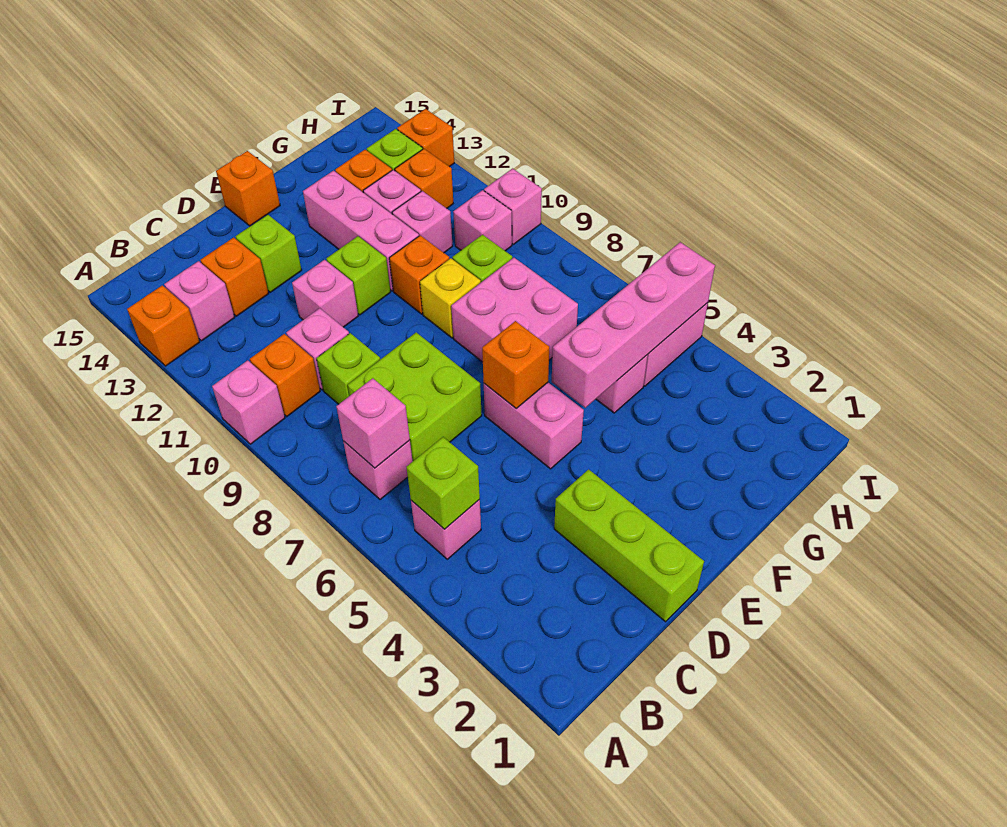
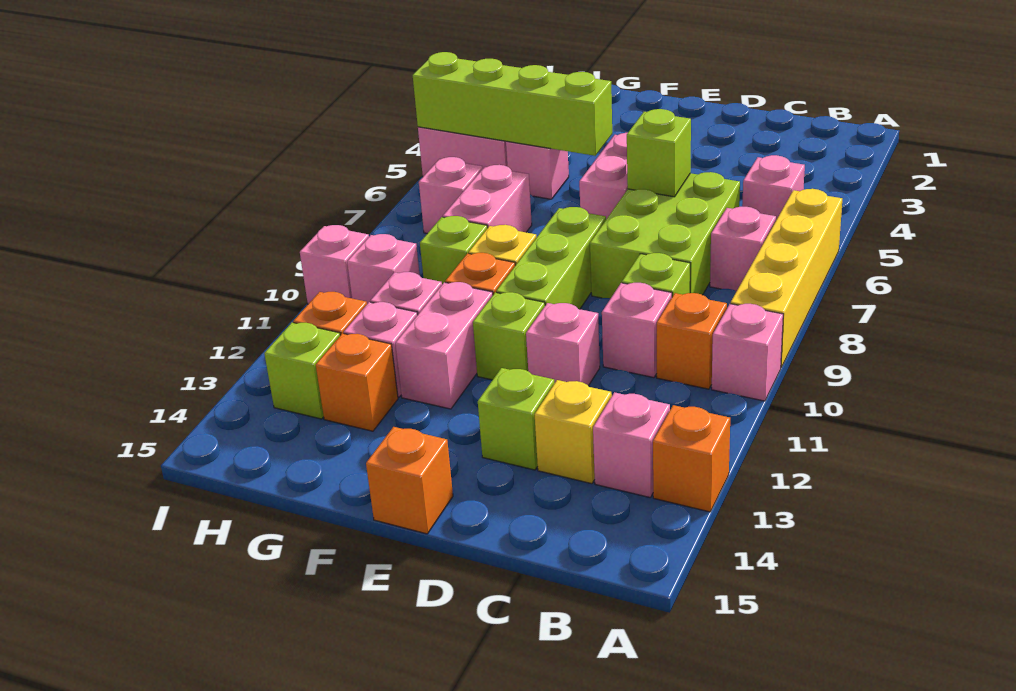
none -> yellow brick A6:A9 level 1
lime brick B5 level 2 -> lime brick D6 level 2
pink brick B7 level 2 -> pink brick H7 level 1
lime brick C7:D8 level 1 -> lime brick C6:D8 level 1
orange brick C13 level 1 -> yellow brick C13 level 1
lime brick D1:D3 level 1 -> lime brick E8:E10 level 1
orange brick E6 level 2 -> none
pink brick F5:I5 level 2 -> lime brick F5:I5 level 2
pink brick F7:G8 level 1 -> pink brick G7:G8 level 1
pink brick F11:F13 level 1 -> pink brick F11:F12 level 1
orange brick I13 level 1 -> none

